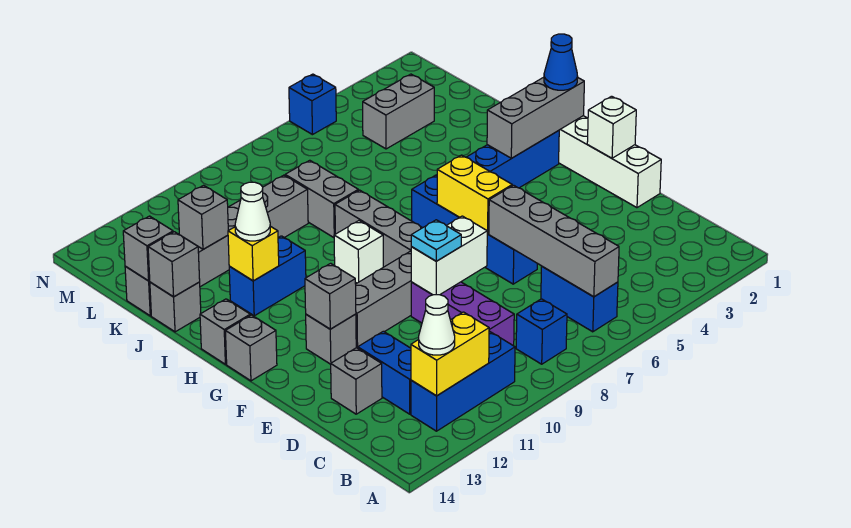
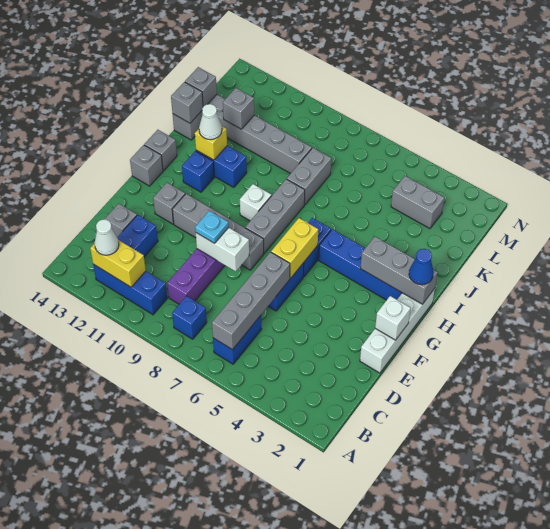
grey brick F12 level 2 -> none
blue brick N5 level 1 -> blue brick H12 level 1

